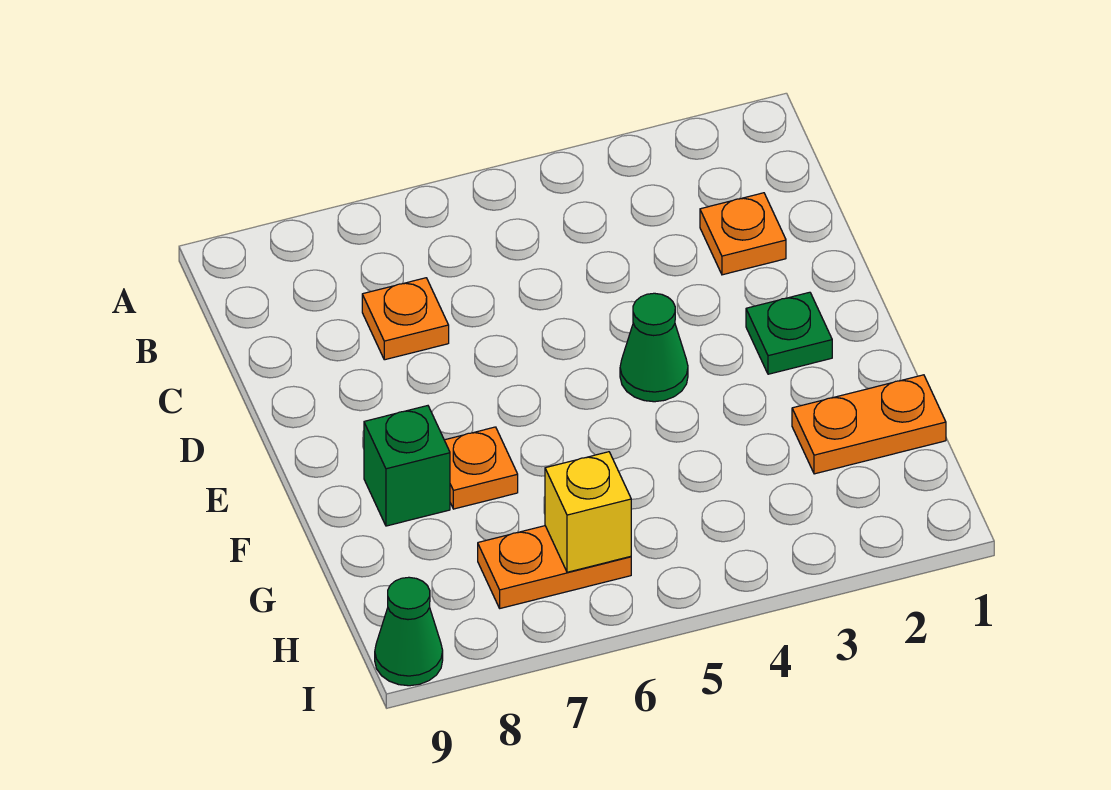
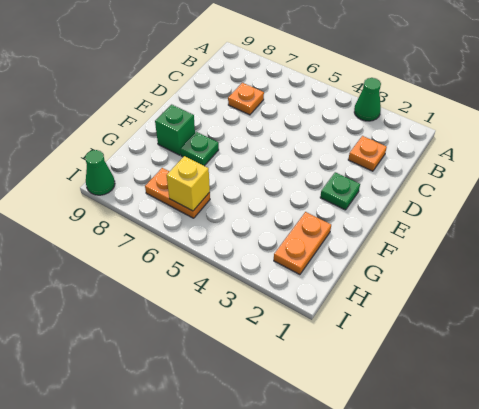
green cone E4 level 1 -> green cone A3 level 1
orange plate F7 level 1 -> green plate F7 level 1
orange plate G1:G2 level 1 -> orange plate G2:H2 level 1

